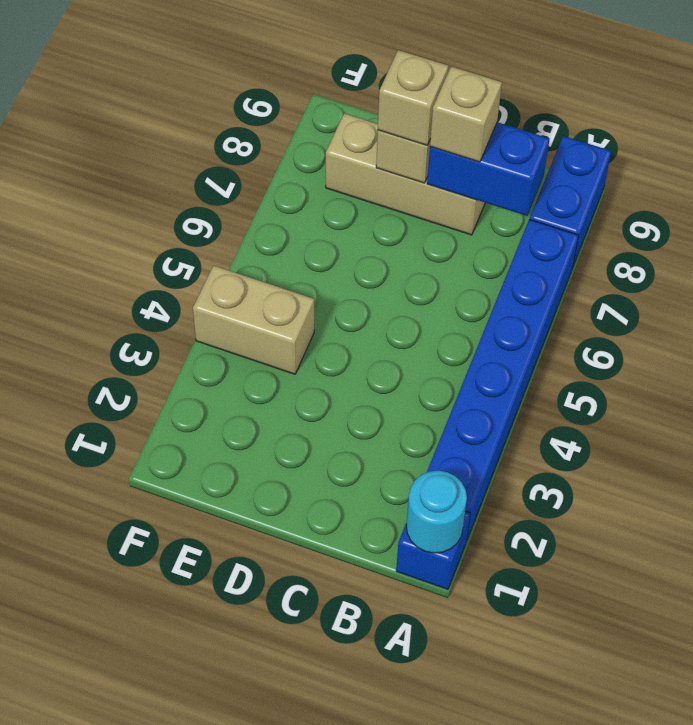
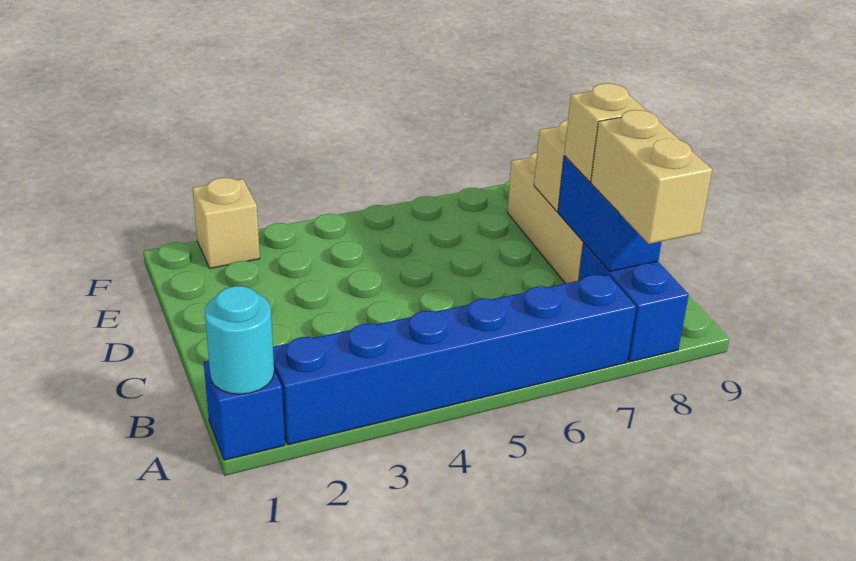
blue brick A8:A9 level 1 -> blue brick A8:B8 level 1
tan brick D8 level 3 -> tan brick F2 level 1
tan brick E4:F4 level 1 -> tan brick A8:B8 level 3

